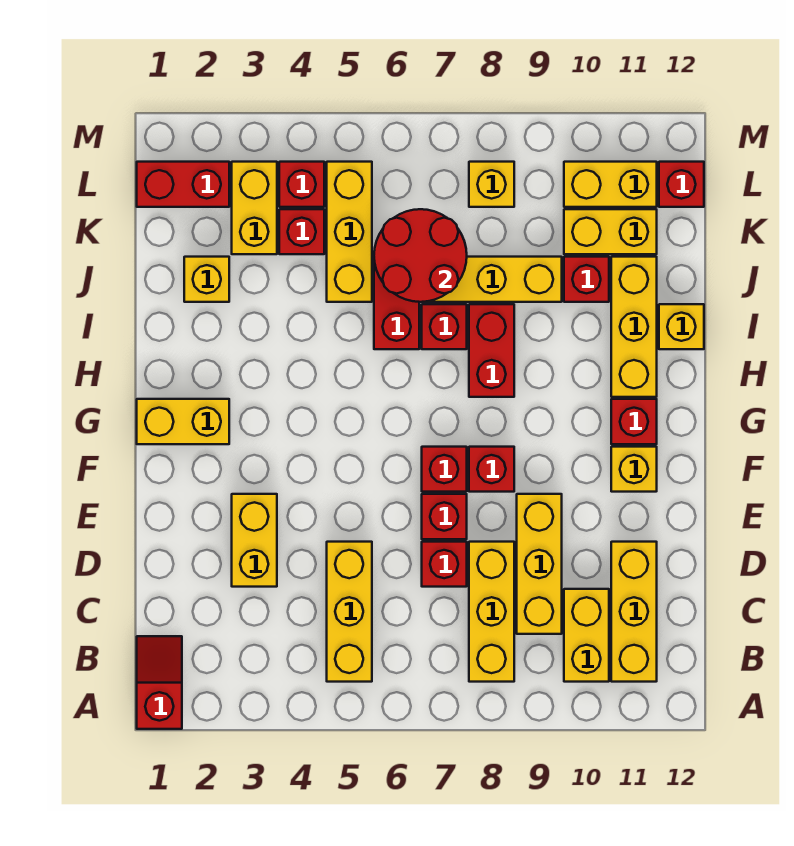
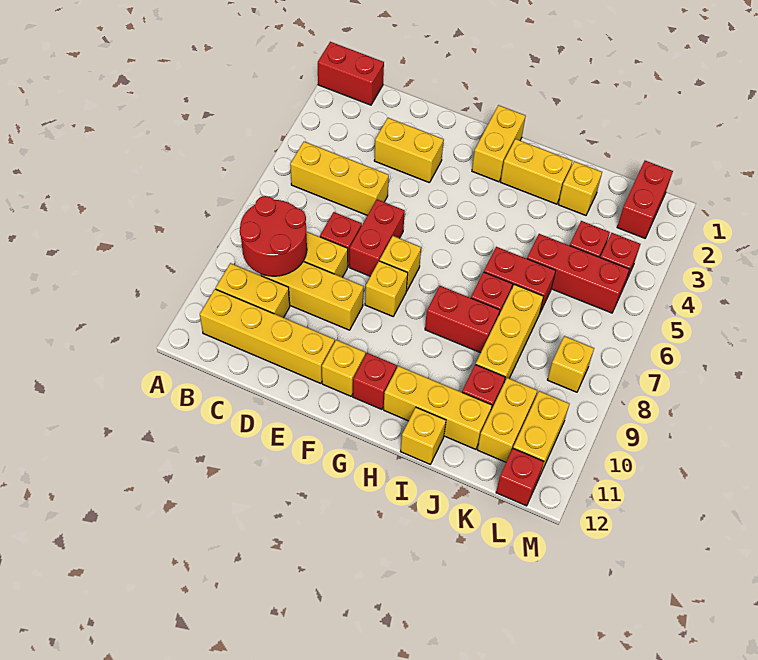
red slope A1:B1 level 1 top A -> red brick A1:B1 level 1
yellow brick B11:D11 level 1 -> yellow brick B11:E11 level 1
red brick E7 level 1 -> red brick E6:E7 level 1
red brick F7 level 1 -> yellow brick F7 level 1
red brick F8 level 1 -> yellow brick F8 level 1
yellow brick J5:L5 level 1 -> red brick J5:L5 level 1
red round brick J6:K7 level 2 -> red round brick B8:C9 level 2
yellow brick K3:L3 level 1 -> yellow brick H2:I2 level 1

